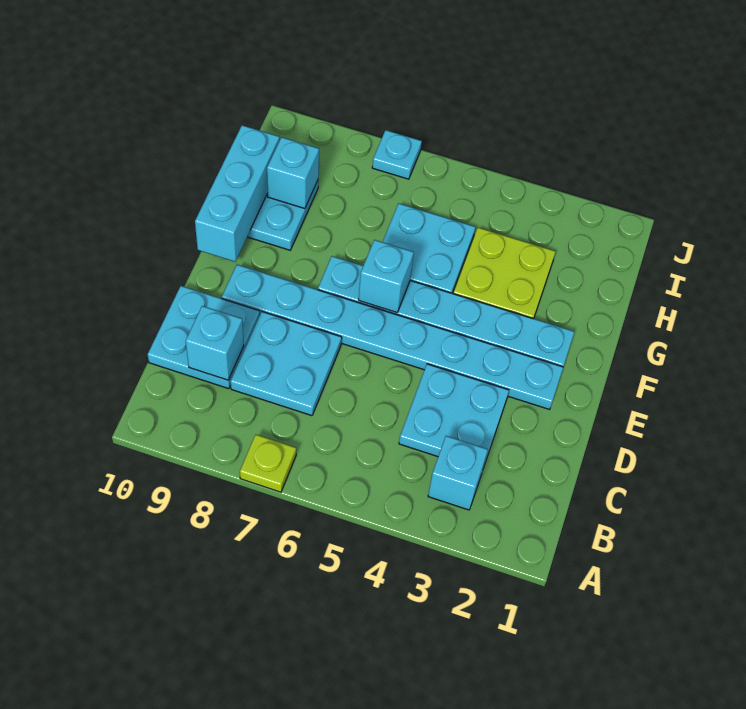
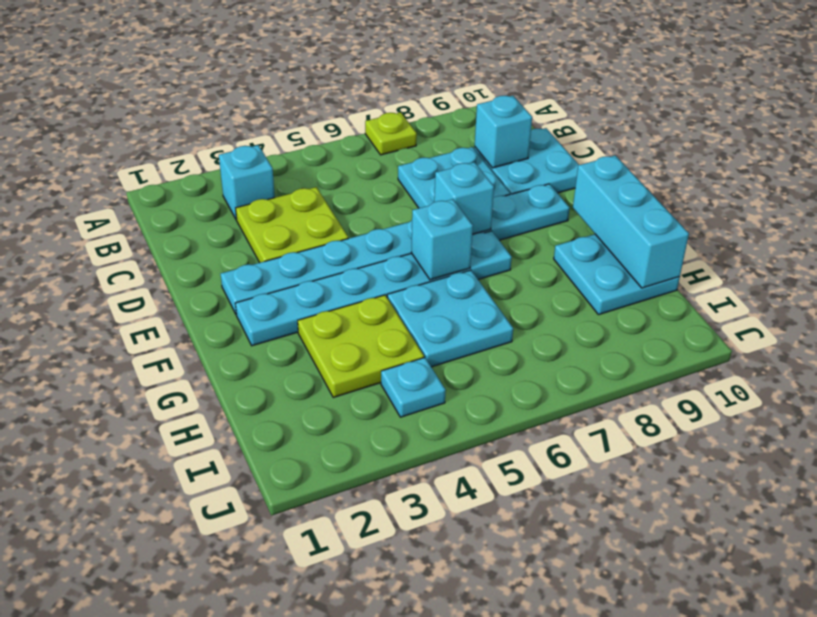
cyan plate C3:D4 level 1 -> lime plate C3:D4 level 1
cyan brick H9 level 2 -> cyan brick E7 level 2
cyan plate J7 level 1 -> cyan plate I4 level 1

